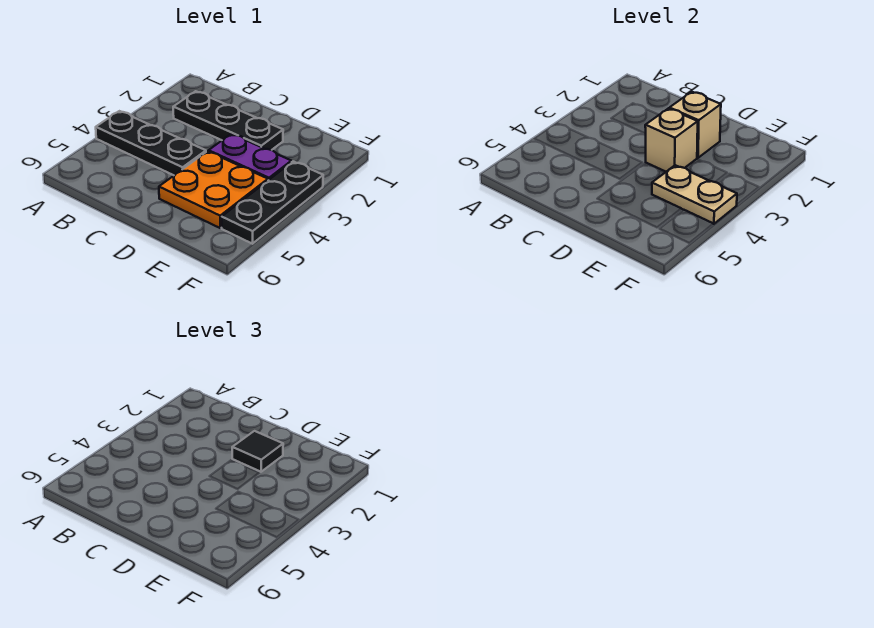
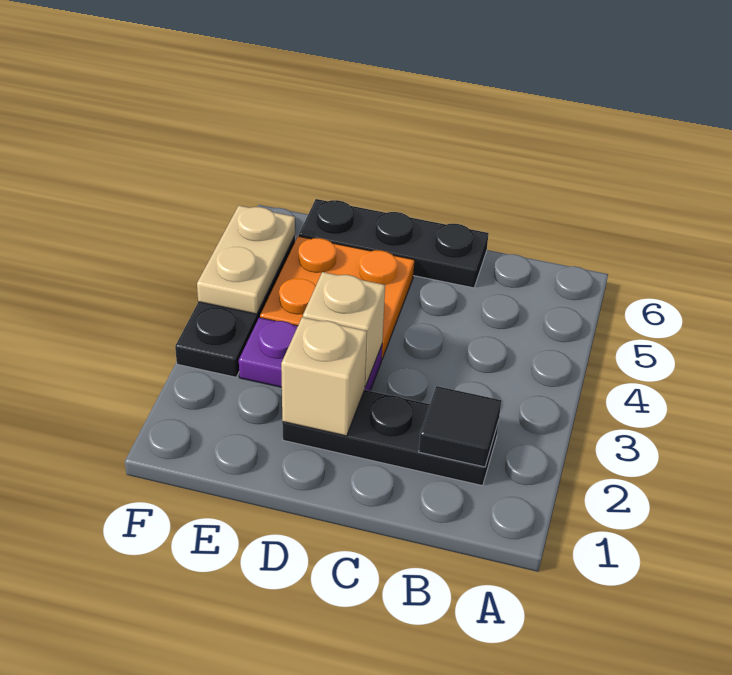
black plate A4:C4 level 1 -> black plate C6:E6 level 1
black tile D2 level 3 -> black tile B2 level 2
tan plate E4:F4 level 2 -> tan plate F4:F5 level 2

